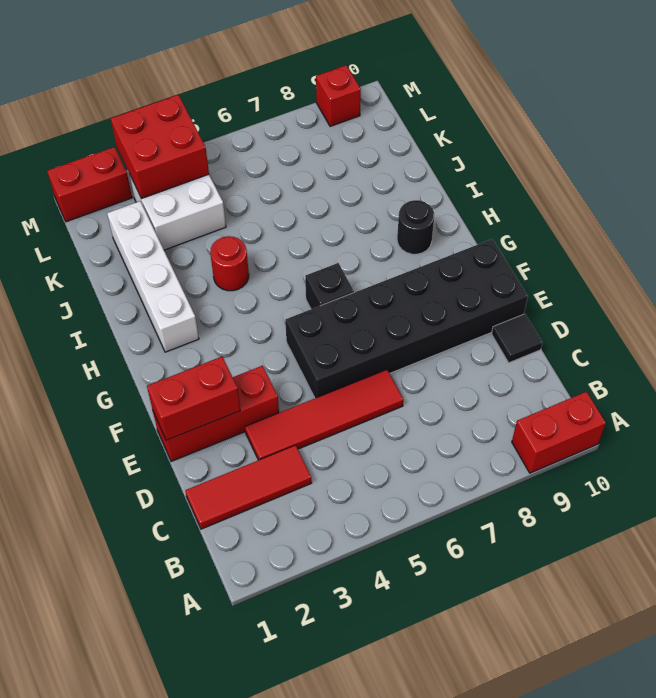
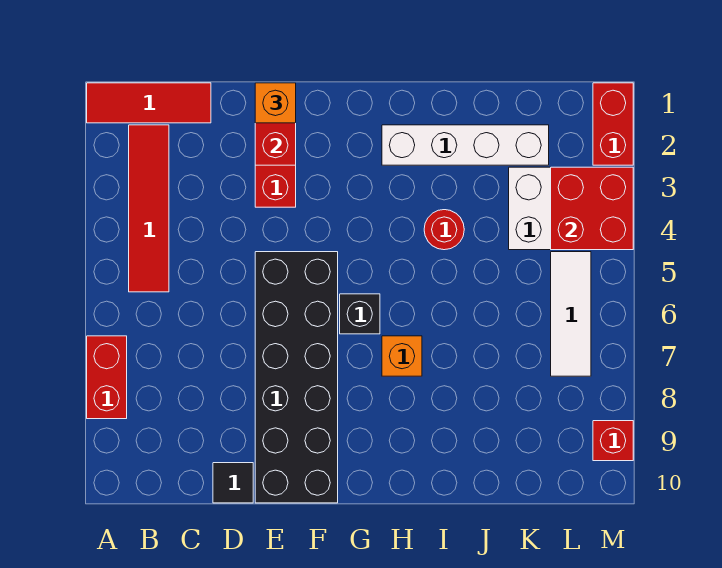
red brick A9:A10 level 1 -> red brick A7:A8 level 1
red tile C1:C3 level 1 -> red tile A1:C1 level 1
red tile D3:D6 level 1 -> red tile B2:B5 level 1
none -> orange brick E1 level 3
none -> orange brick H7 level 1
black round brick H9 level 1 -> none
none -> white tile L5:L7 level 1

